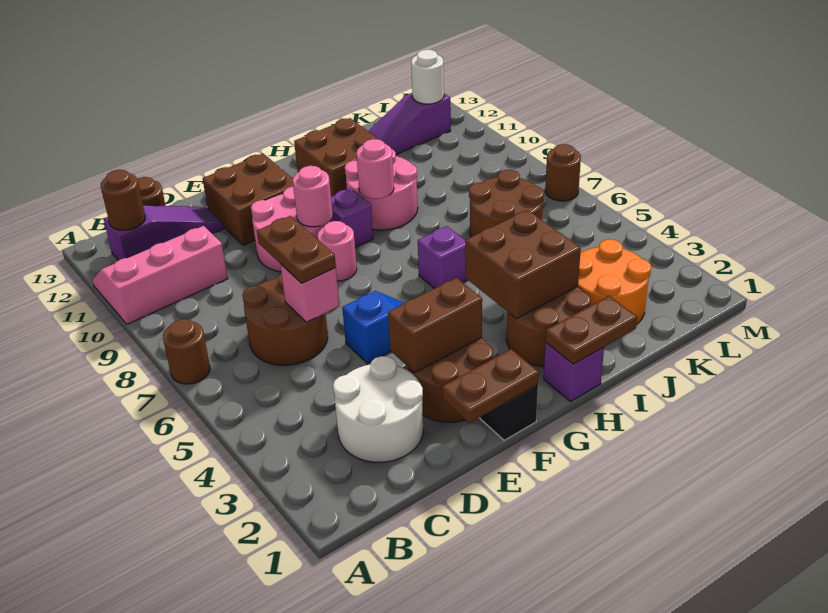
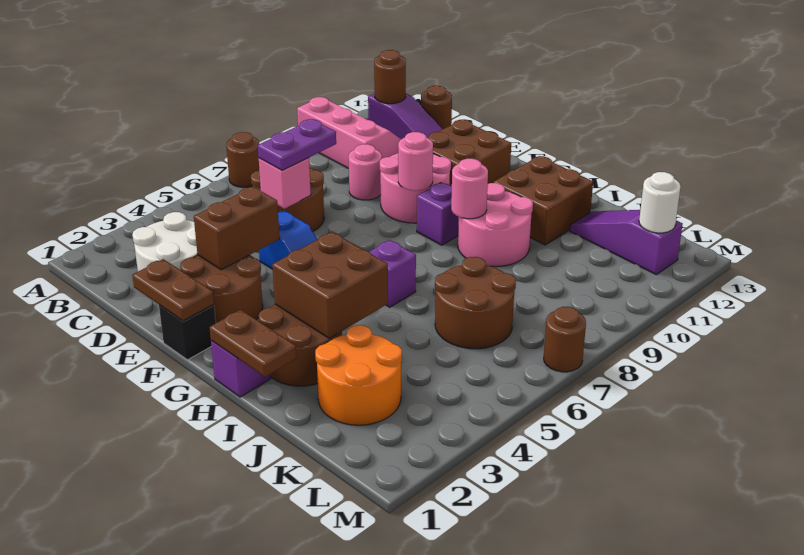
brown plate D6:D7 level 3 -> purple plate D6:D7 level 3
brown brick E3:F3 level 2 -> brown brick E3:E4 level 2
pink round brick F8 level 1 -> pink round brick D9 level 1

